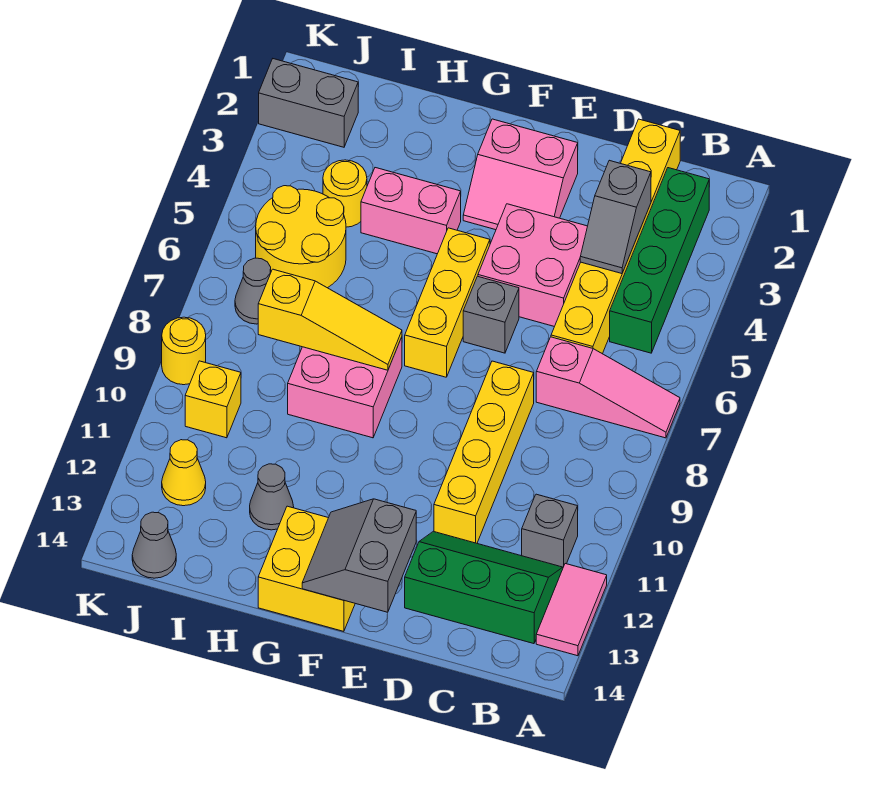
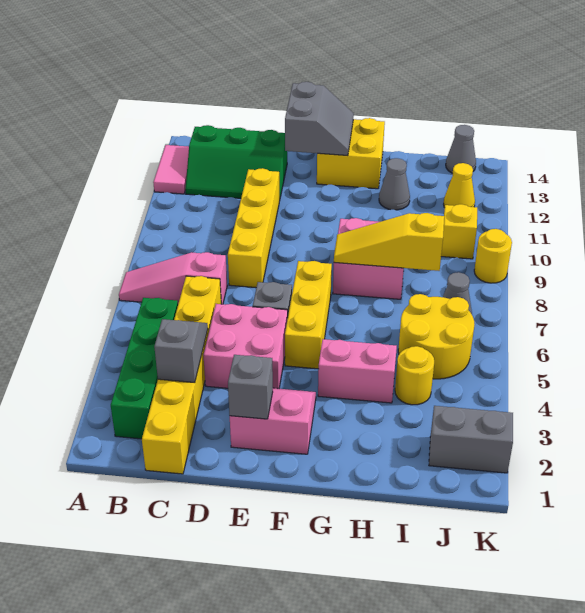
grey brick B11 level 1 -> grey brick E2 level 2

